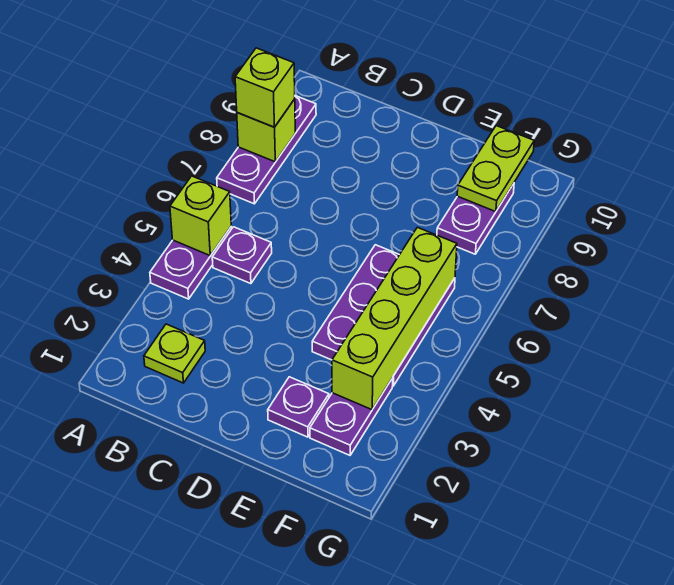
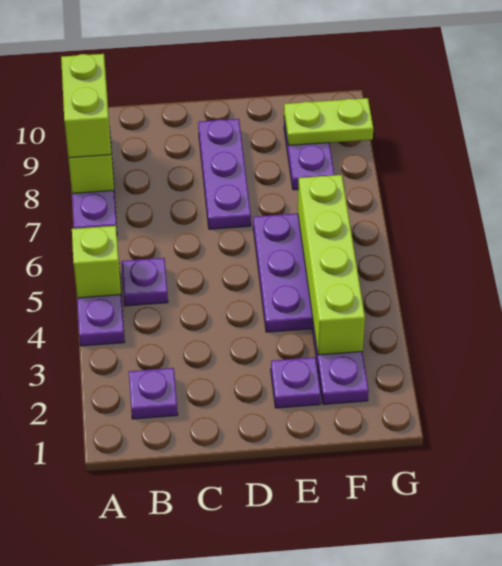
lime brick A8 level 3 -> lime brick A8:A9 level 3
lime plate B2 level 1 -> purple plate B2 level 1
none -> purple plate D7:D9 level 1
lime plate F9:F10 level 2 -> lime plate F9:G9 level 2

